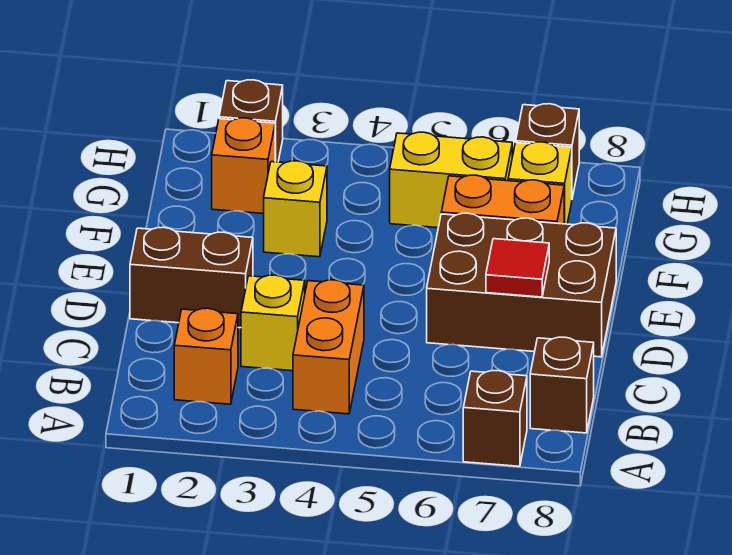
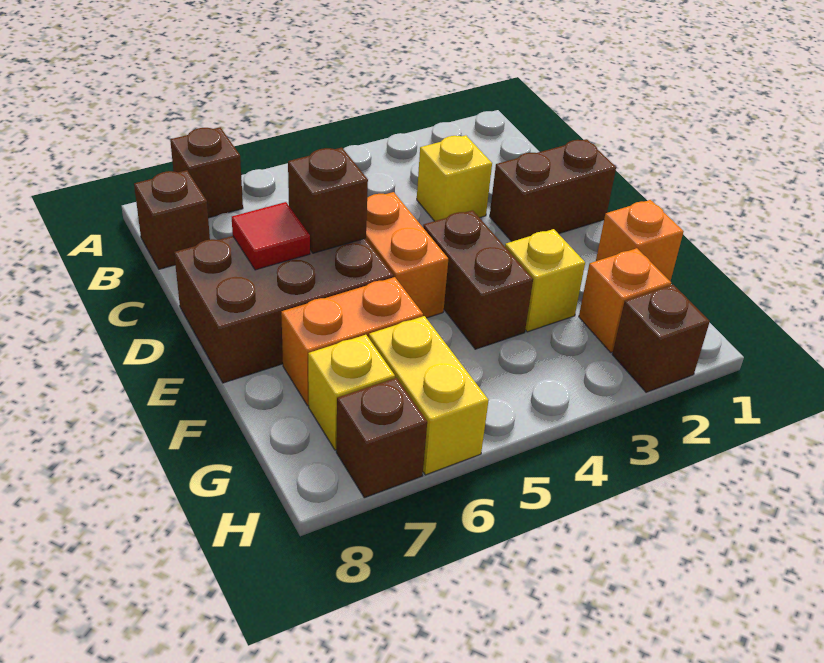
orange brick B2 level 1 -> orange brick F1 level 1
orange brick B4:C4 level 1 -> orange brick D5:E5 level 1
none -> brown brick D6 level 2
none -> brown brick E4:F4 level 1
yellow brick G5:G6 level 1 -> yellow brick G6:H6 level 1

